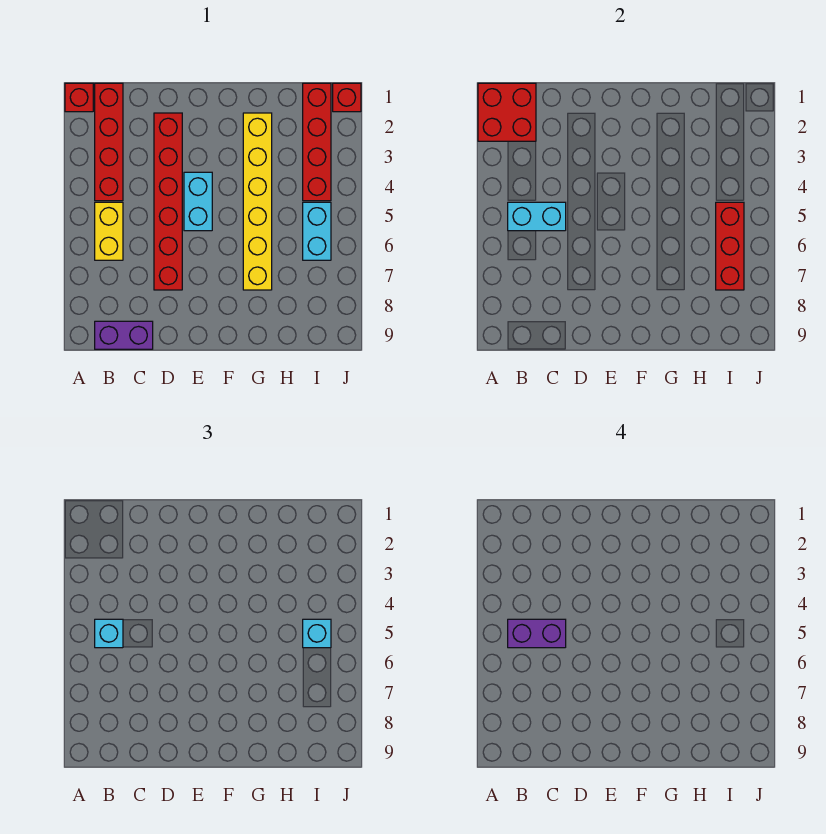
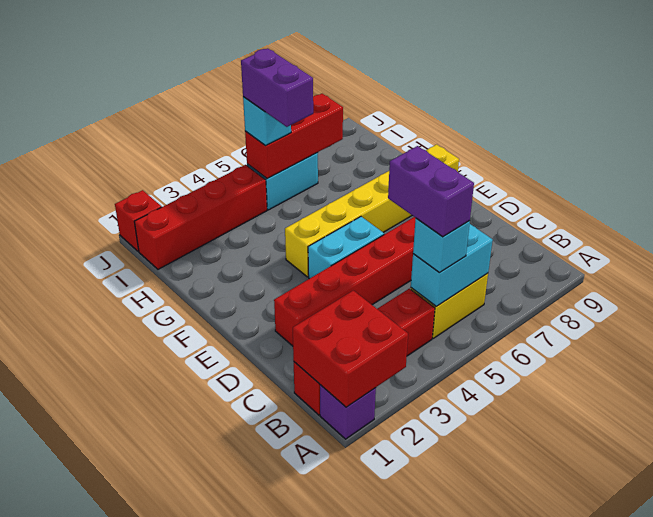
red brick A1 level 1 -> purple brick A1 level 1
cyan brick B5:C5 level 2 -> cyan brick B5:B6 level 2
purple brick B9:C9 level 1 -> purple brick H5:I5 level 4
yellow brick G2:G7 level 1 -> yellow brick F4:F9 level 1

